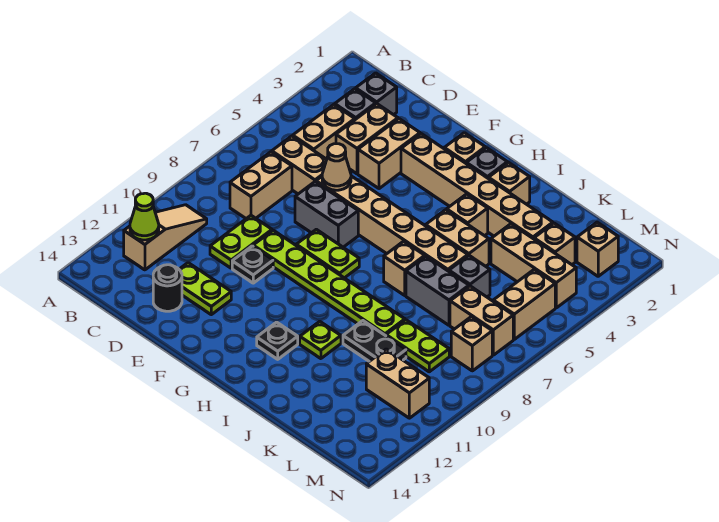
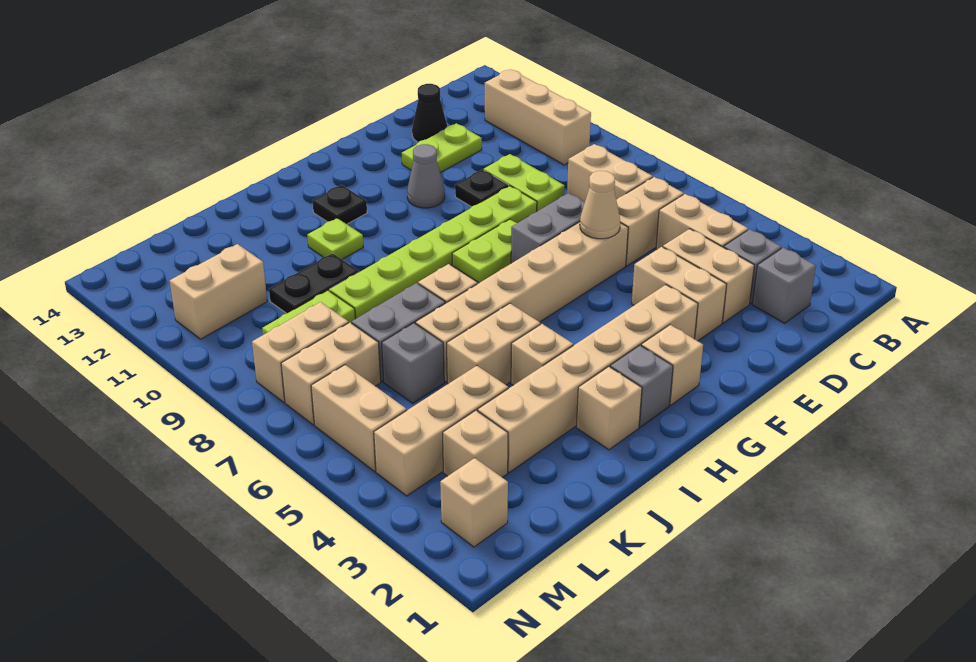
tan slope B10:B12 level 1 top 12 -> tan brick B10:B12 level 1
lime cone B12 level 2 -> none
black round brick D13 level 1 -> black cone D13 level 1
none -> grey cone F11 level 1
tan brick M8 level 1 -> tan brick L8:M8 level 1

